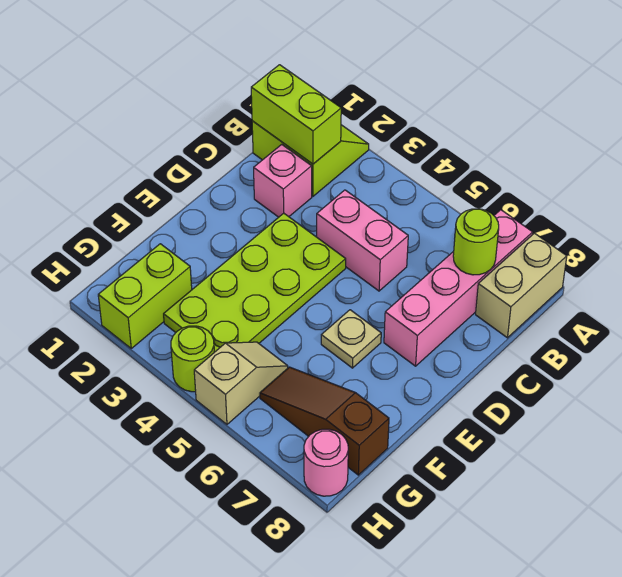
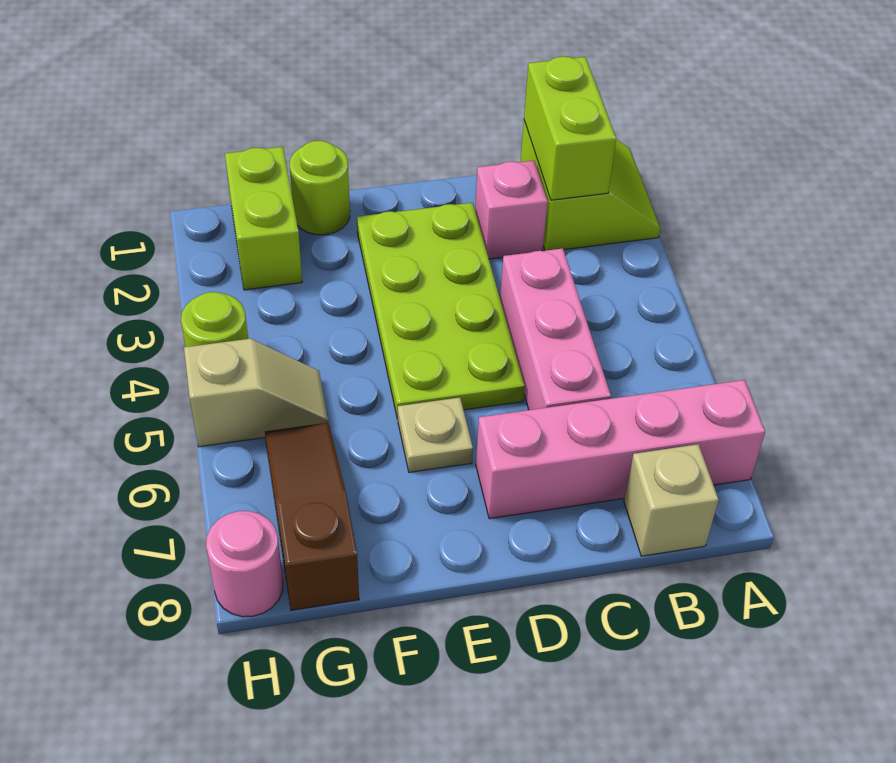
tan brick A8:B8 level 1 -> tan brick B8 level 1
lime round brick B7 level 2 -> lime round brick F1 level 1
pink brick C4:C5 level 1 -> pink brick C4:C6 level 1
lime plate D3:G4 level 1 -> lime plate D2:E5 level 1
lime brick G2:H2 level 1 -> lime brick G1:G2 level 1

